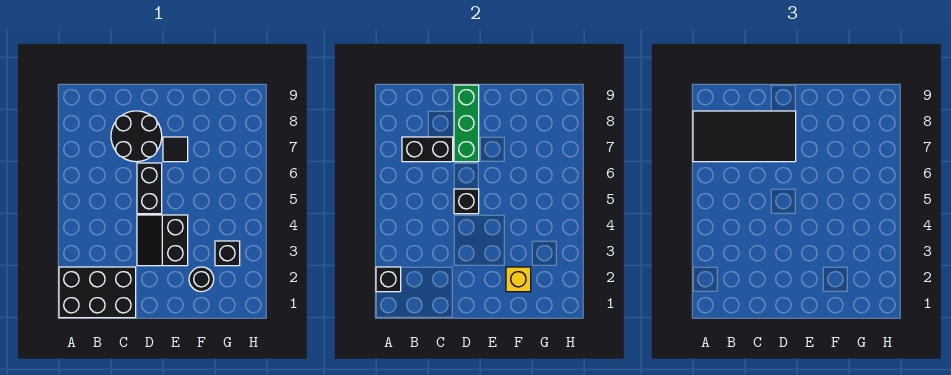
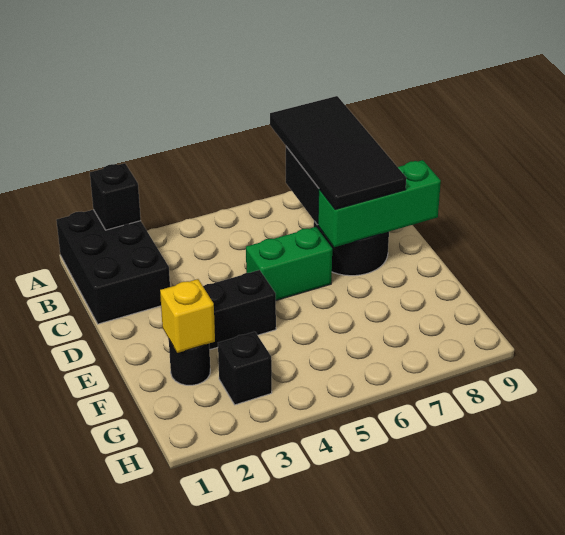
black brick D5:D6 level 1 -> green brick D5:D6 level 1
black brick D5 level 2 -> none
black tile E7 level 1 -> none

